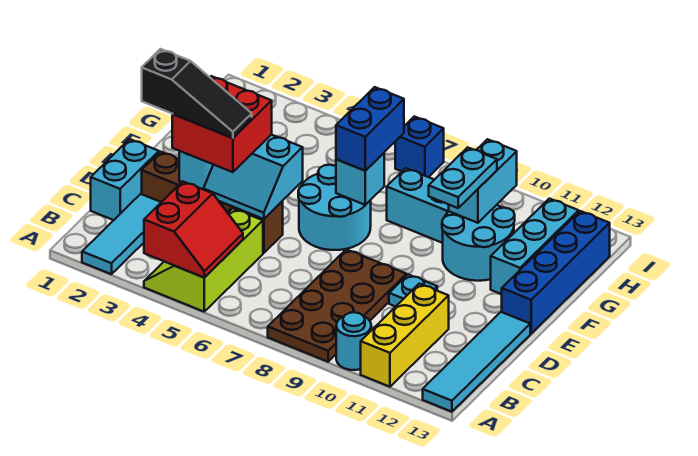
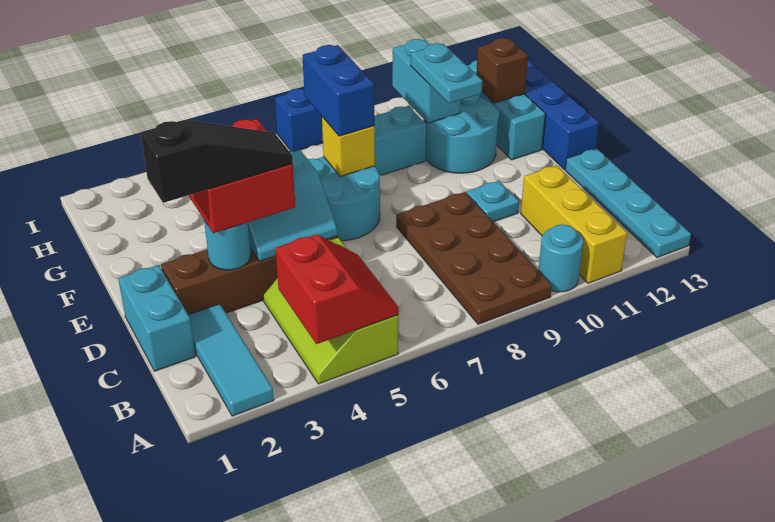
cyan tile A13:D13 level 1 -> cyan plate A13:D13 level 1
cyan brick F7 level 2 -> yellow brick F7 level 2
none -> brown brick G12 level 2

